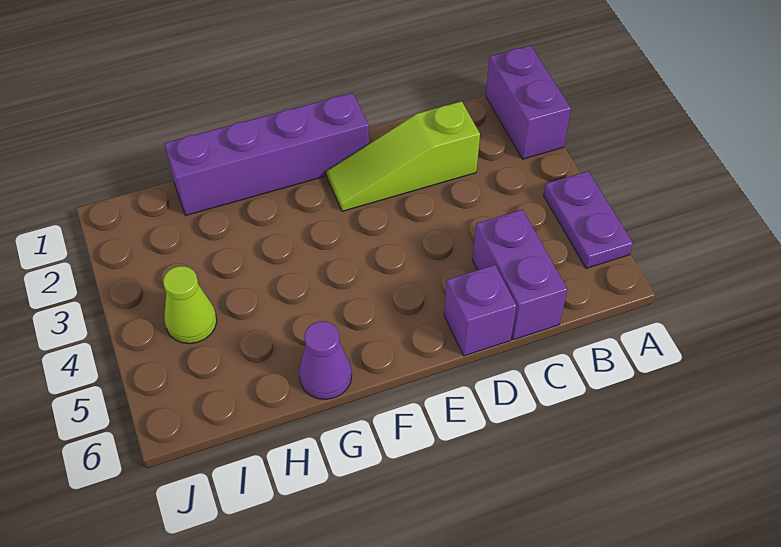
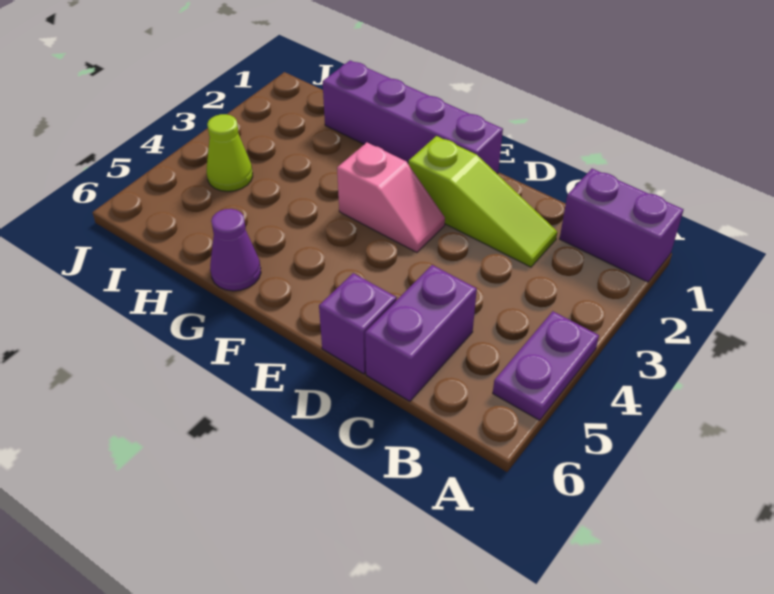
purple brick A1:A2 level 1 -> purple brick A1:B1 level 1
lime slope C2:E2 level 1 top C -> lime slope C2:E2 level 1 top E
none -> pink slope E3:F3 level 1 top F

